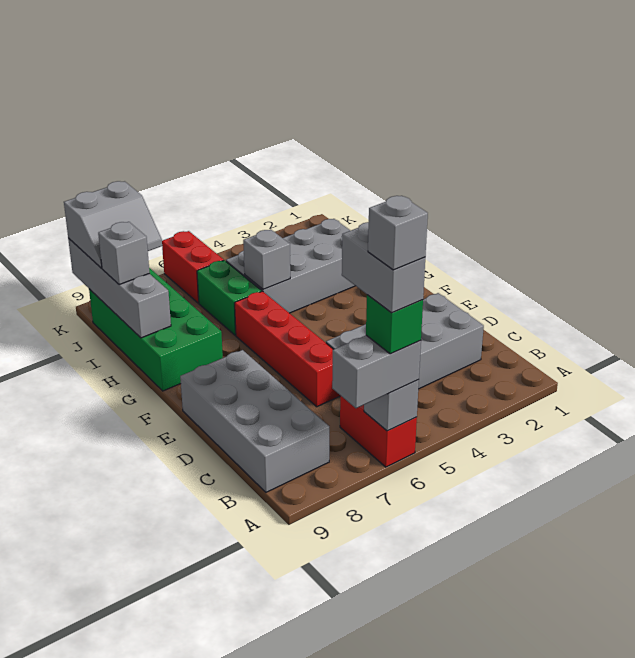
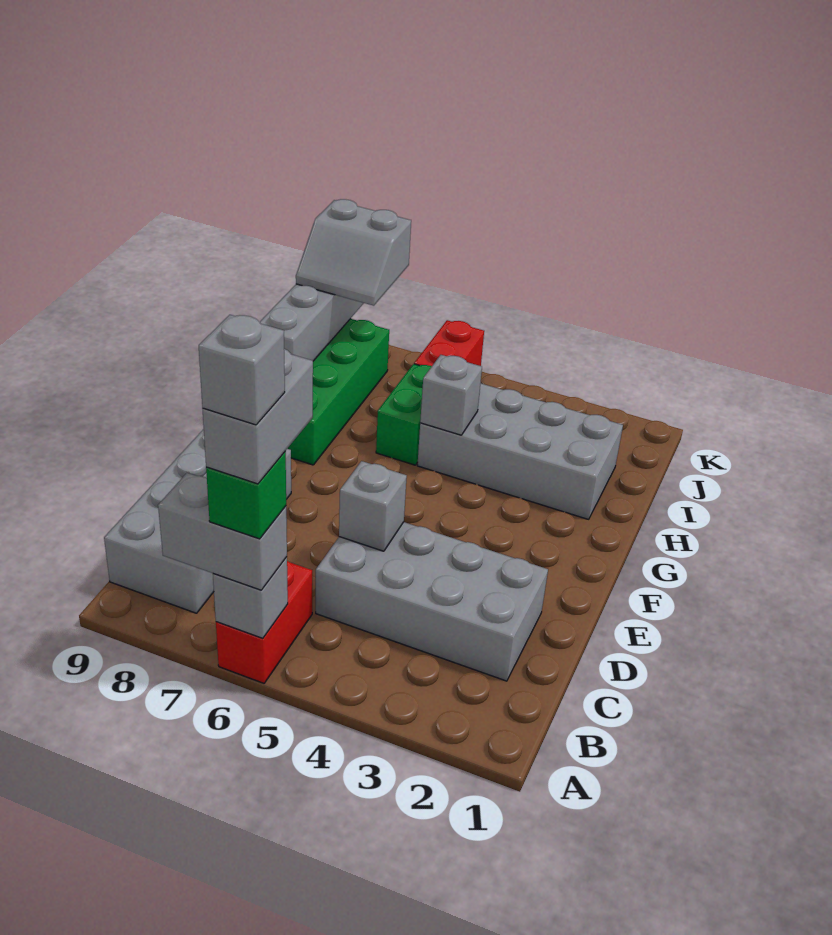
red brick D6:G6 level 1 -> none
grey brick I9 level 3 -> grey brick D5 level 2

